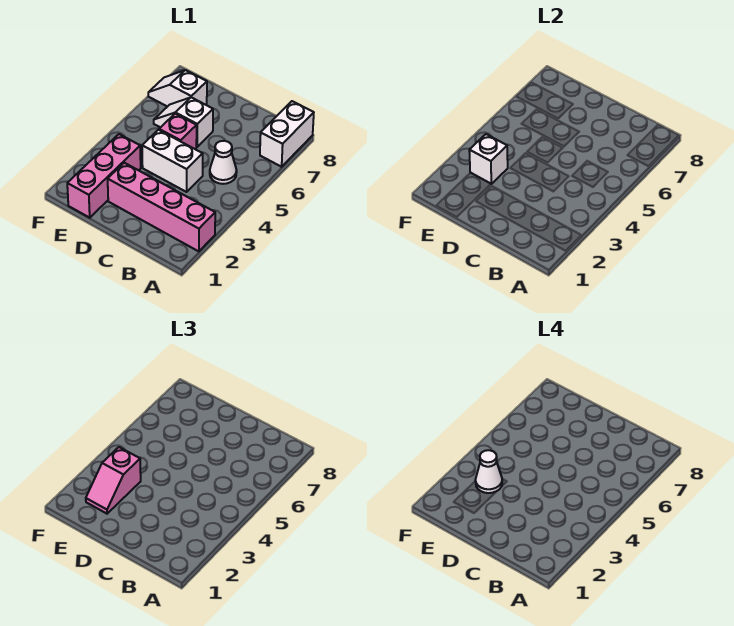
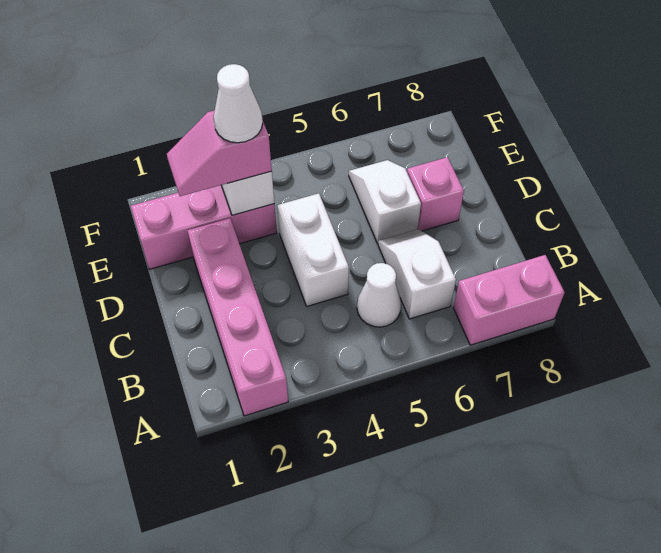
white brick A7:A8 level 1 -> pink brick A7:A8 level 1
pink brick D5 level 1 -> pink brick D7 level 1
white slope E7:F7 level 1 top E -> white slope B6:C6 level 1 top B

